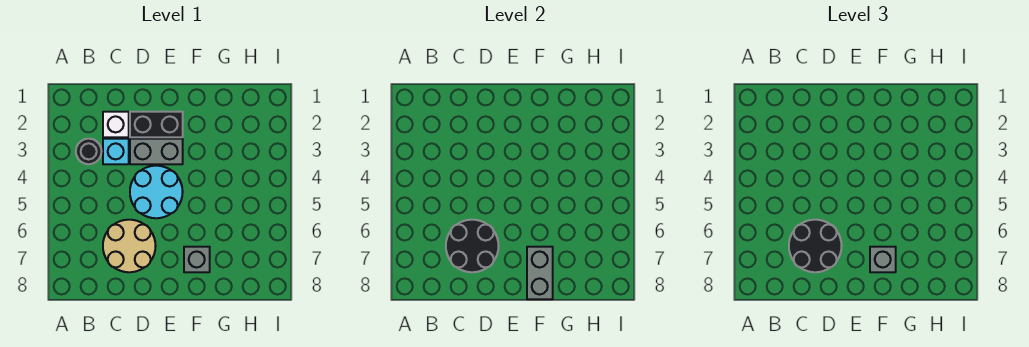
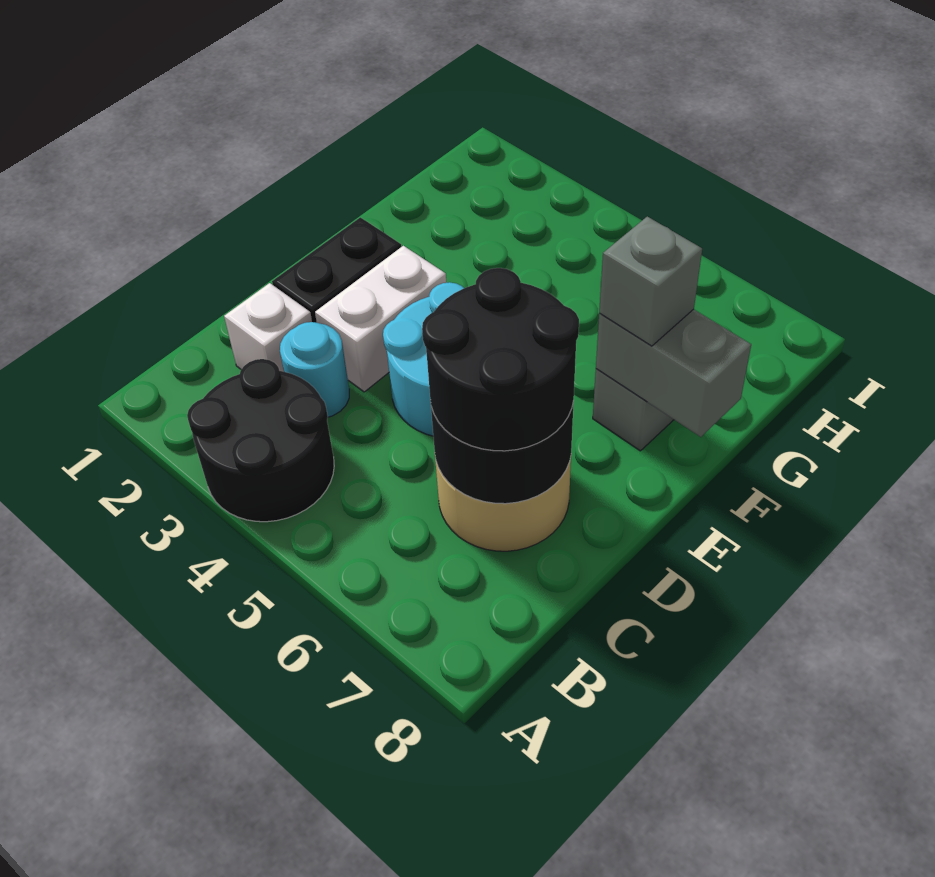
black round brick B3 level 1 -> black round brick A3:B4 level 1
cyan brick C3 level 1 -> cyan round brick C3 level 1
grey brick D3:E3 level 1 -> white brick D3:E3 level 1

